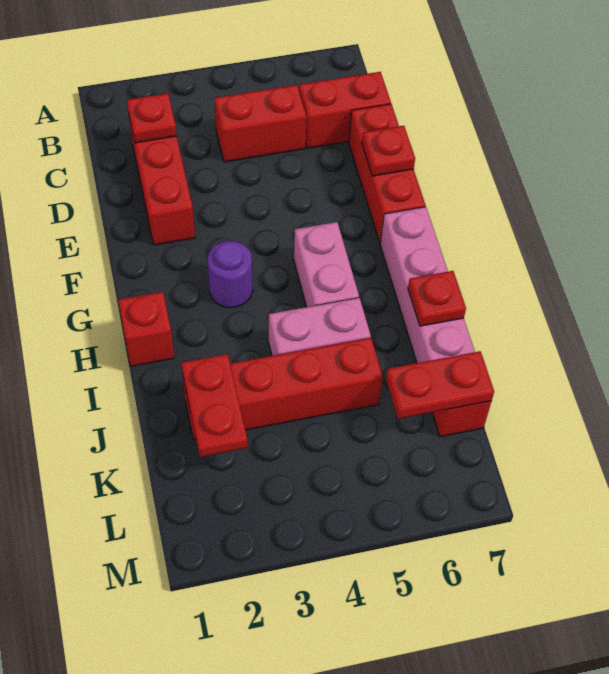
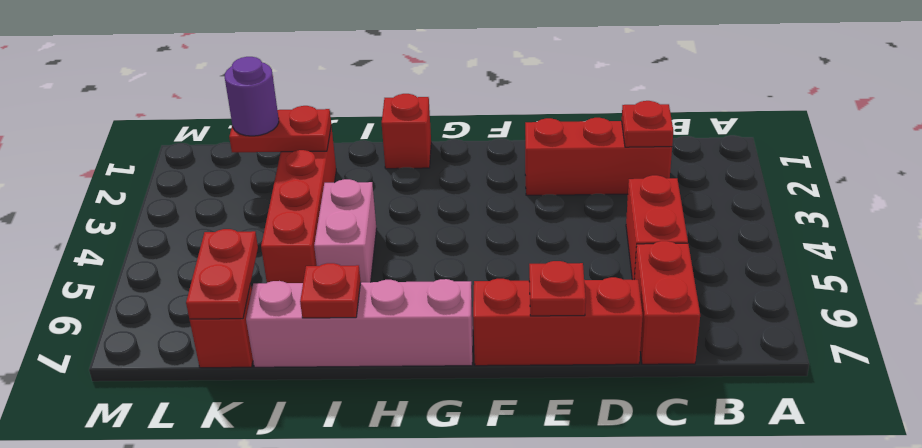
purple round brick G3 level 1 -> purple round brick K2 level 3
pink brick G5:H5 level 1 -> none

